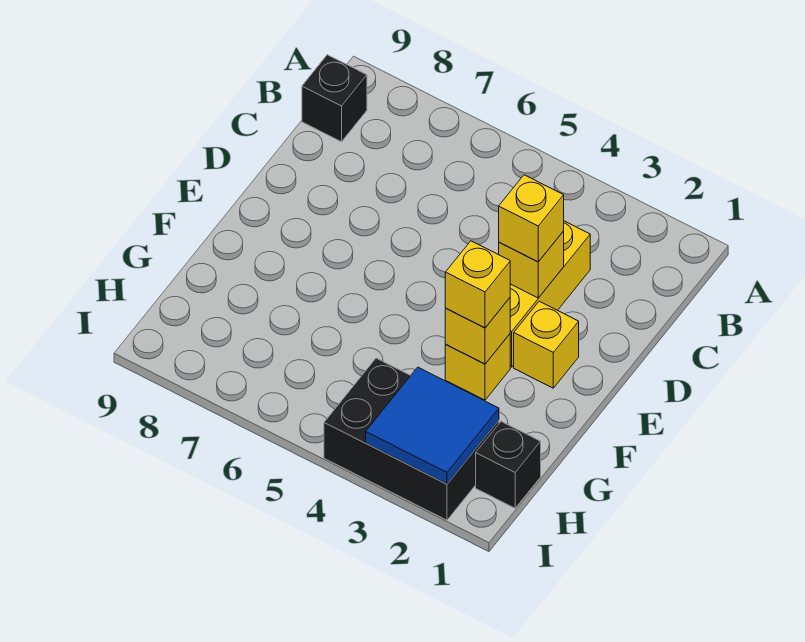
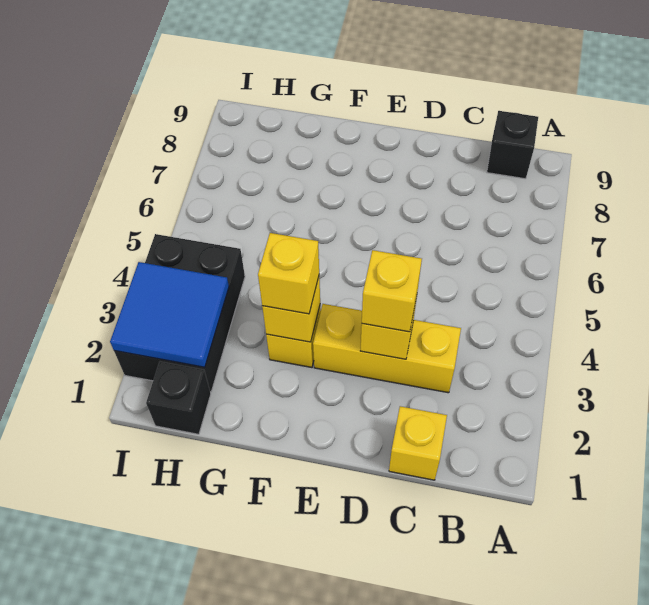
yellow brick E2 level 1 -> yellow brick C1 level 1

